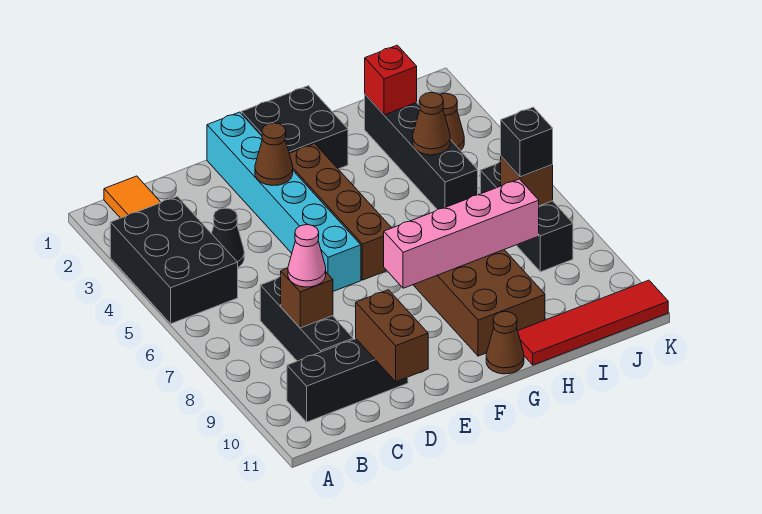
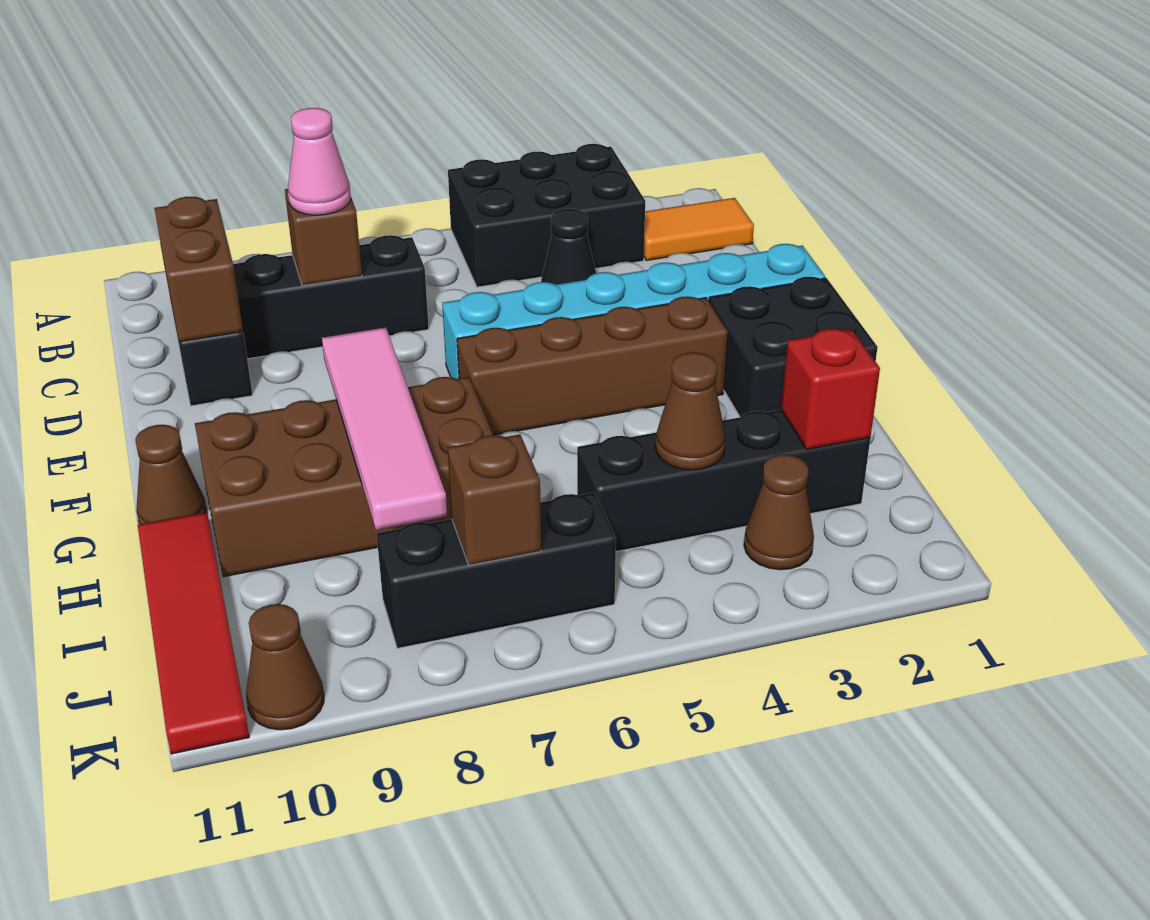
brown brick D10:D11 level 2 -> brown brick C10:D10 level 2
brown cone E3 level 2 -> brown cone K10 level 1
pink brick F8:I8 level 2 -> pink tile F8:I8 level 2
black brick J7 level 3 -> none

